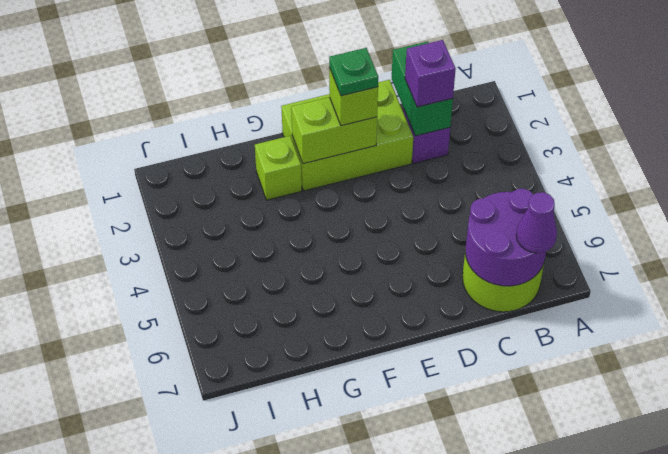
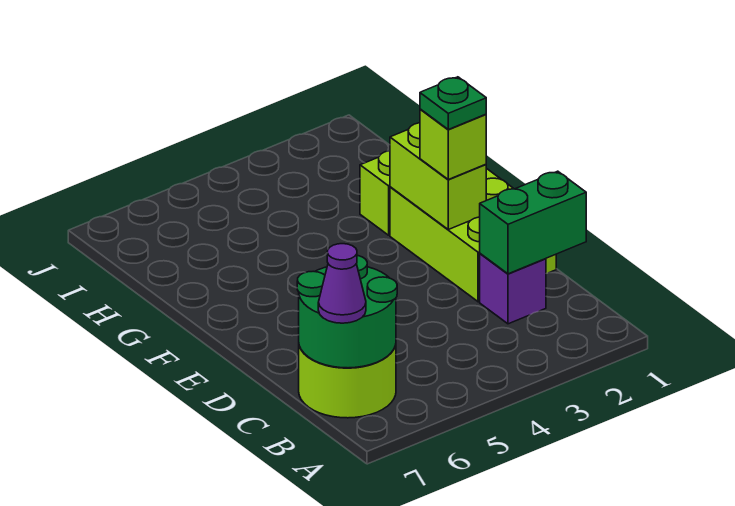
purple round brick B6:C7 level 2 -> green round brick B6:C7 level 2
purple brick C2 level 3 -> none

